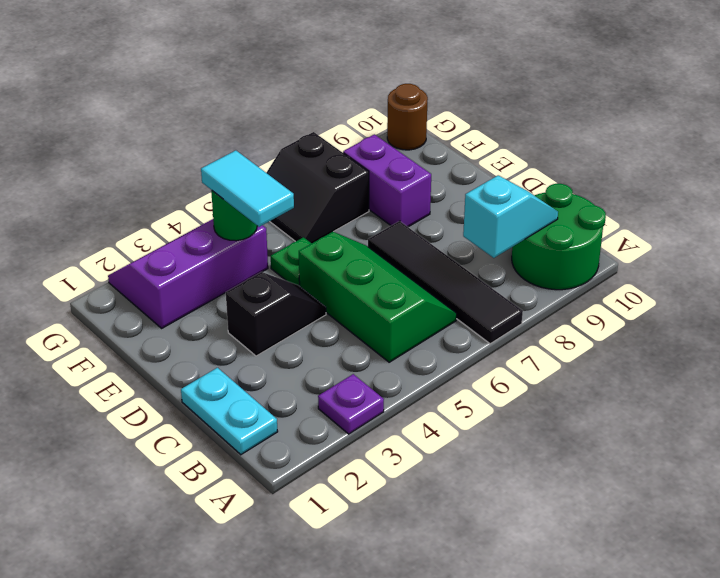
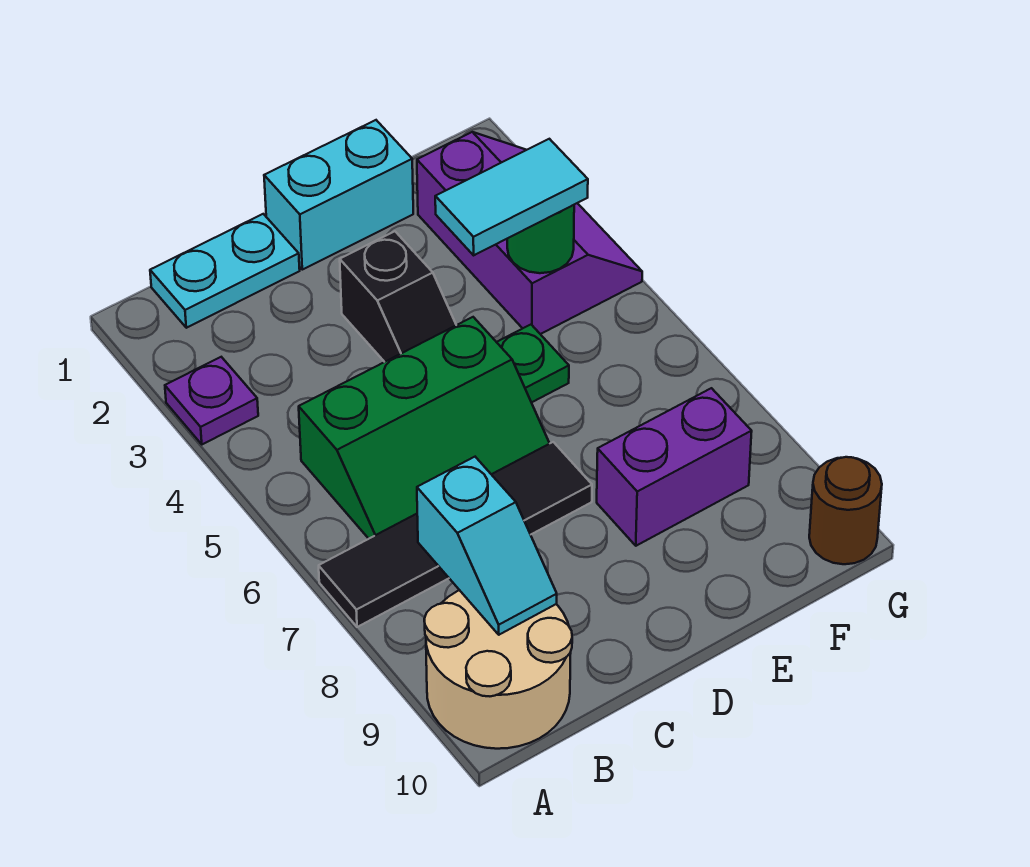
green round brick A9:B10 level 1 -> tan round brick A9:B10 level 1
none -> cyan brick D1:E1 level 1
black slope F6:G7 level 1 top 7 -> none

